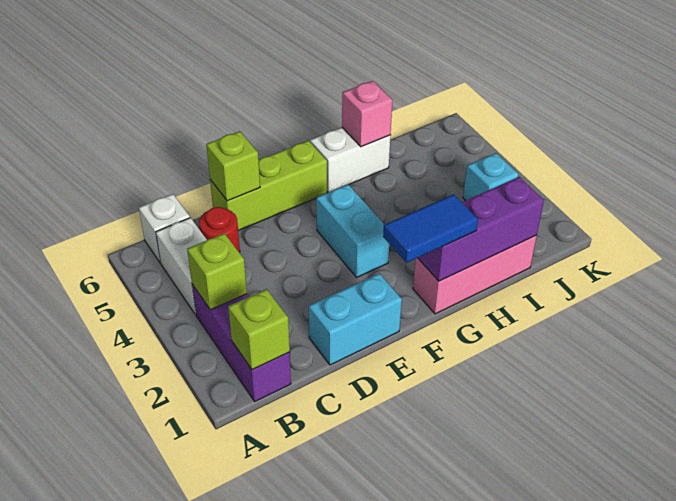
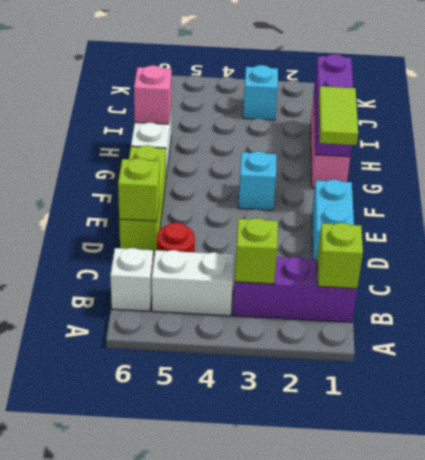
blue tile F1:G1 level 3 -> lime tile F1:G1 level 3
cyan brick F3:F4 level 1 -> cyan brick F3 level 1

